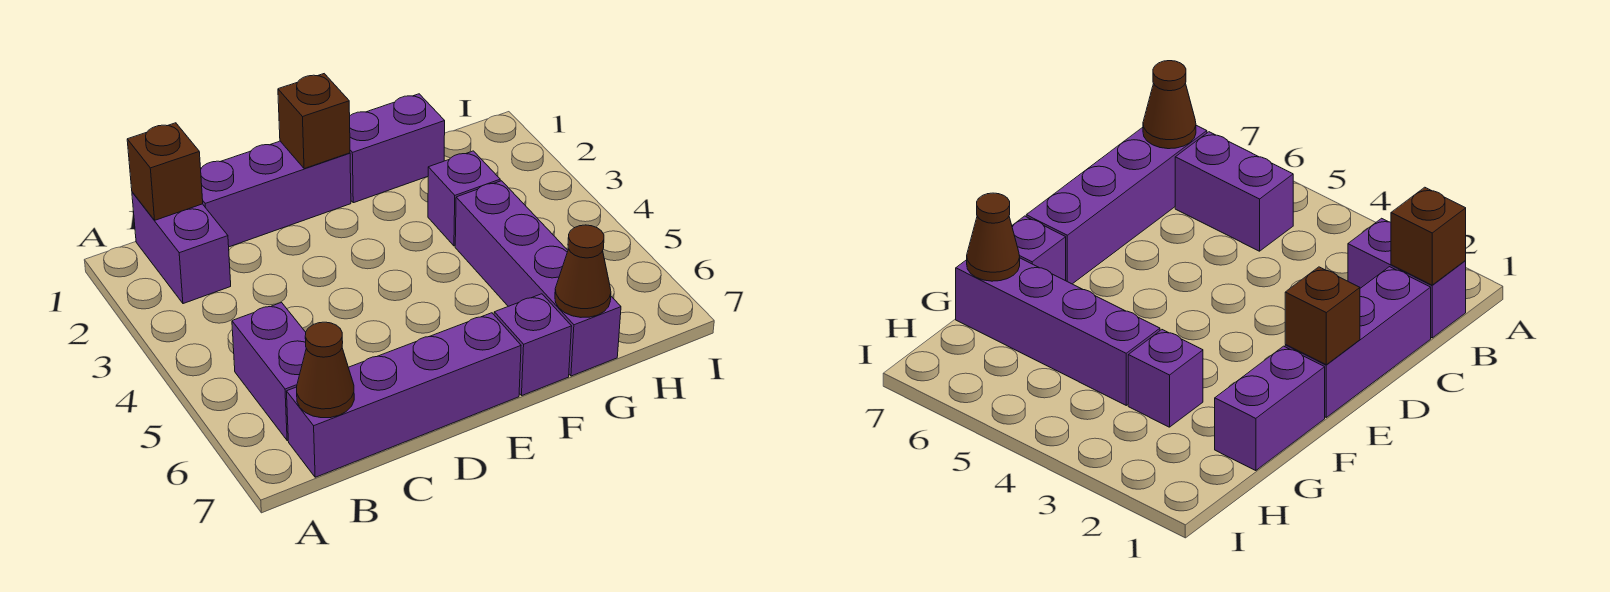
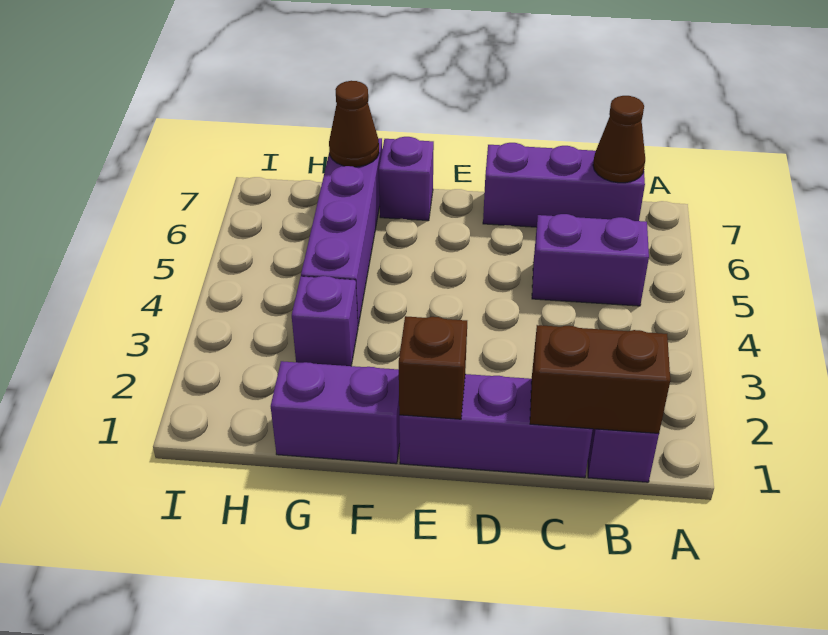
brown brick B1 level 2 -> brown brick B1:C1 level 2
purple brick B5:B6 level 1 -> purple brick B5:C5 level 1
purple brick B7:E7 level 1 -> purple brick B7:D7 level 1

